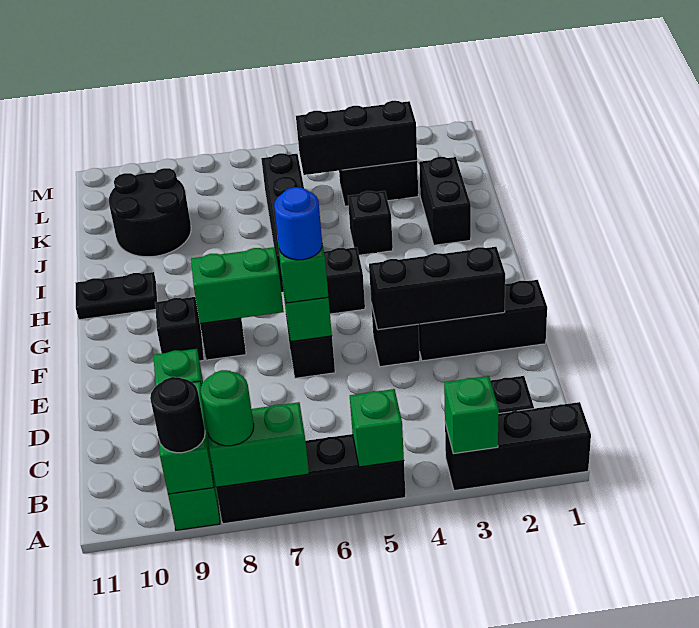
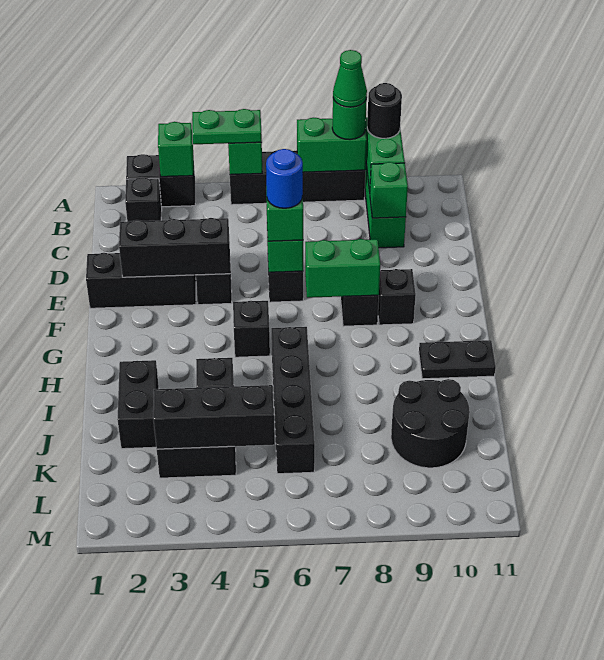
black brick A1:A3 level 1 -> black brick A2:A3 level 1
none -> green plate A4:A5 level 3
none -> green cone A8 level 4

